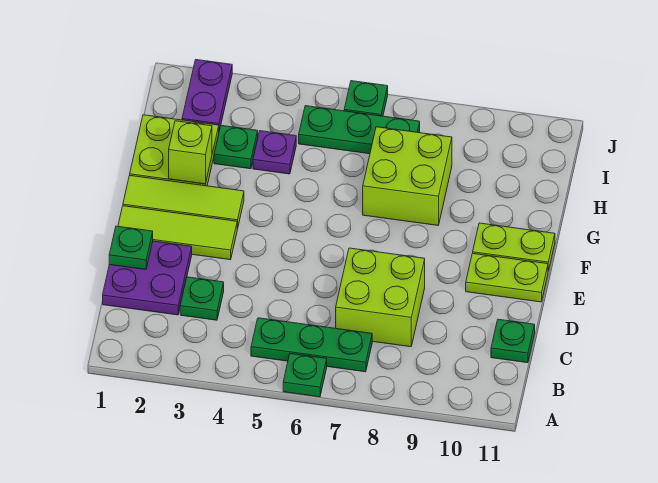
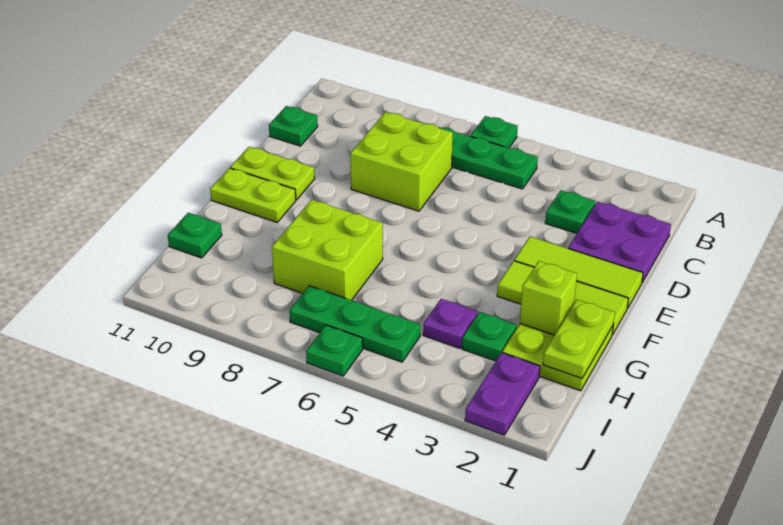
green plate D1 level 2 -> green plate H11 level 1
none -> lime plate G1:H1 level 2

